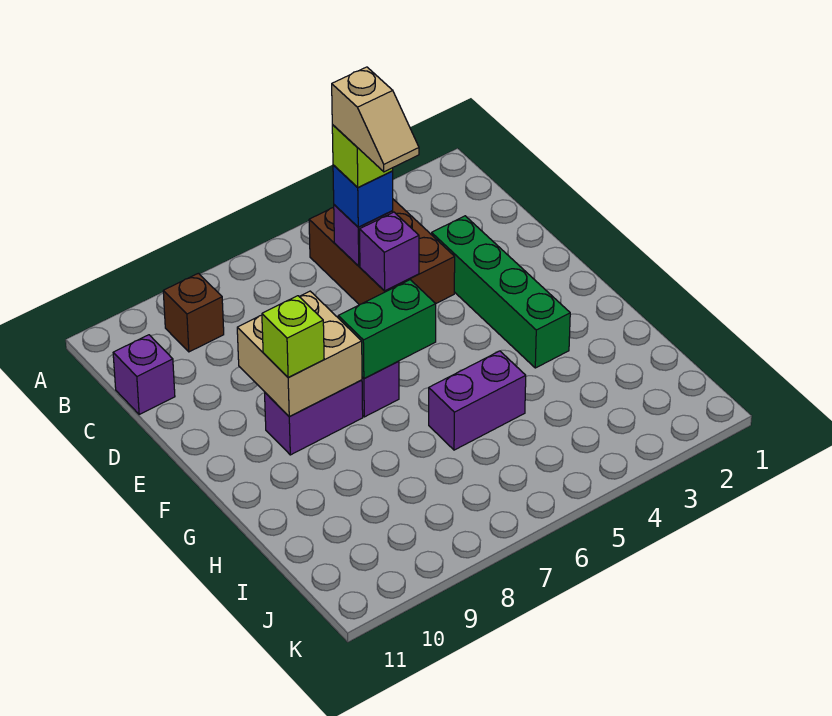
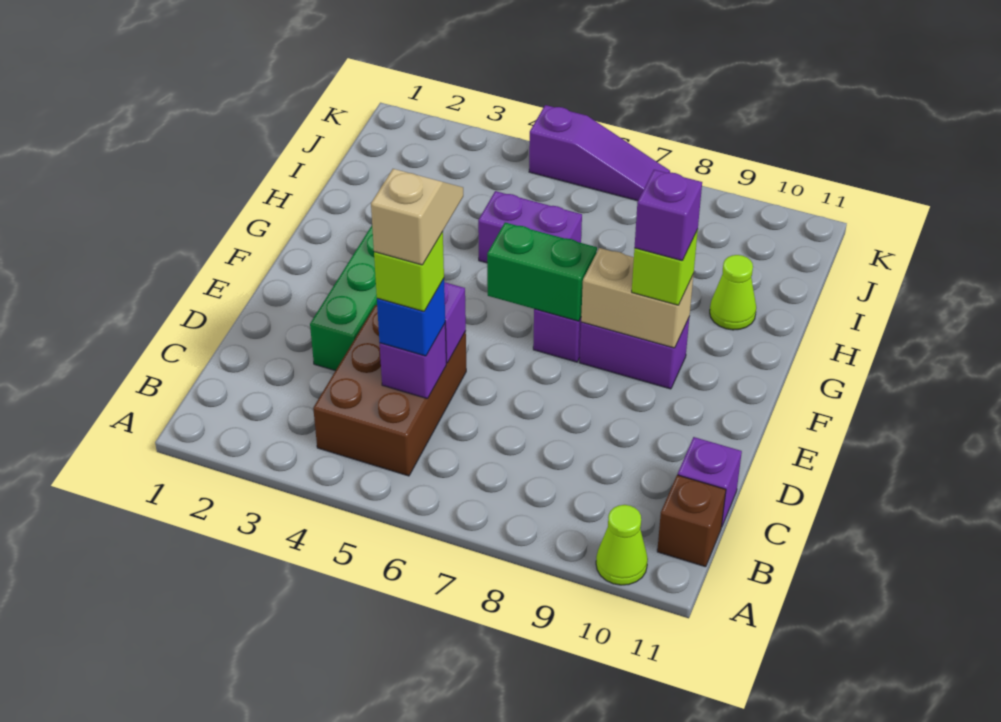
none -> lime cone A10 level 1
brown brick B9 level 1 -> brown brick B11 level 1
tan brick E8:F9 level 2 -> tan brick F8:F9 level 2
none -> purple brick F9 level 4
none -> lime cone H10 level 1
none -> purple slope K5:K7 level 1 top 5

